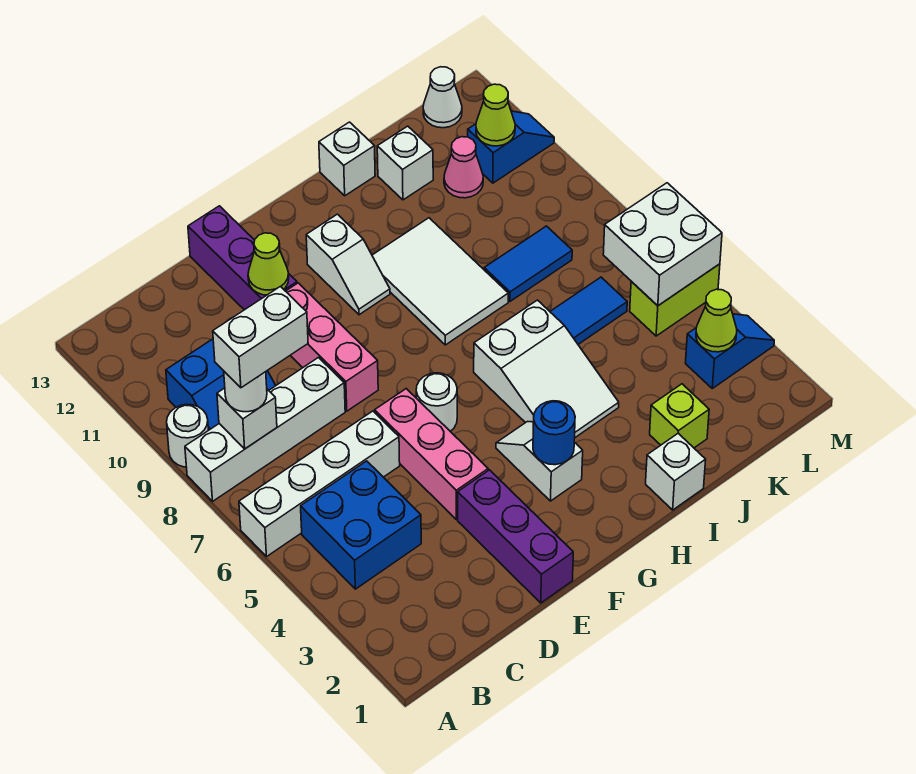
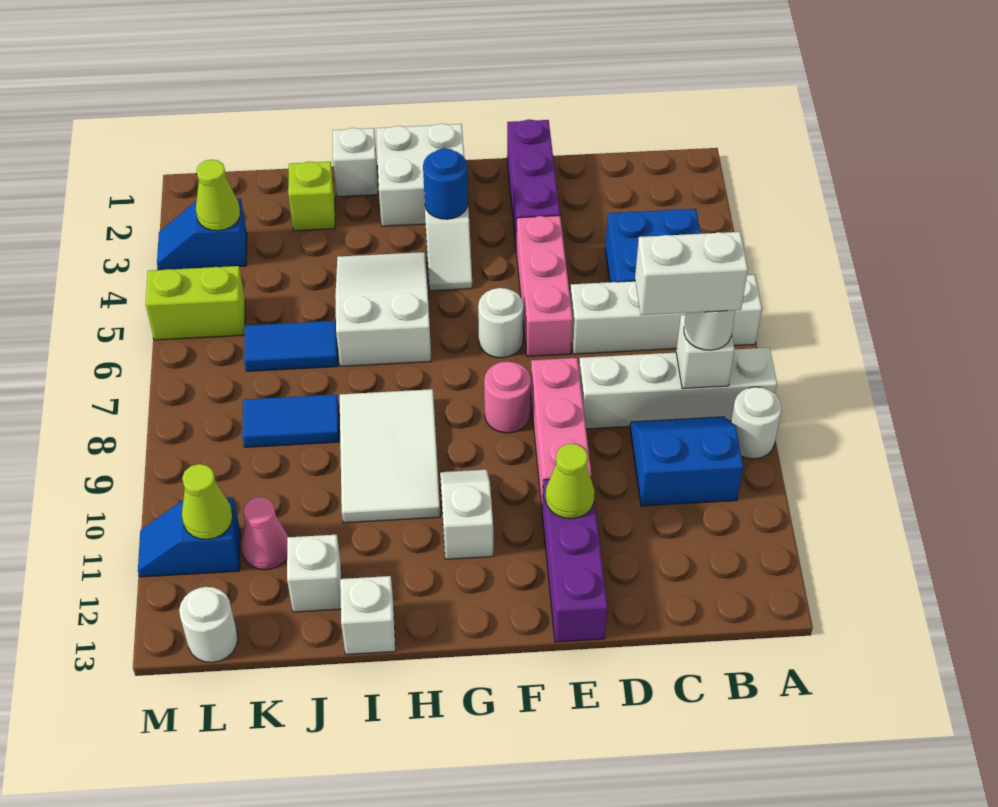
none -> pink round brick F8 level 1
white brick L5:M6 level 2 -> white brick G1:H2 level 1
white cone L13 level 1 -> white round brick L13 level 1

